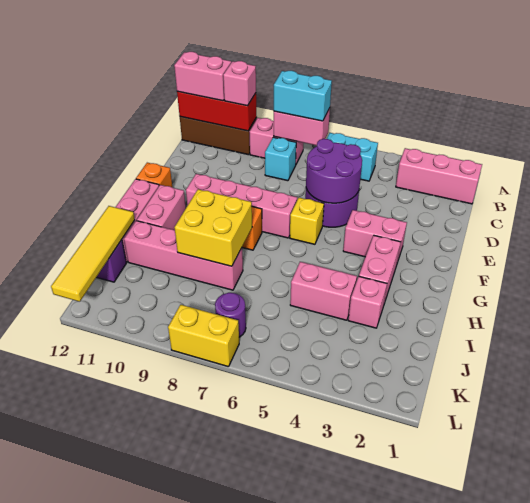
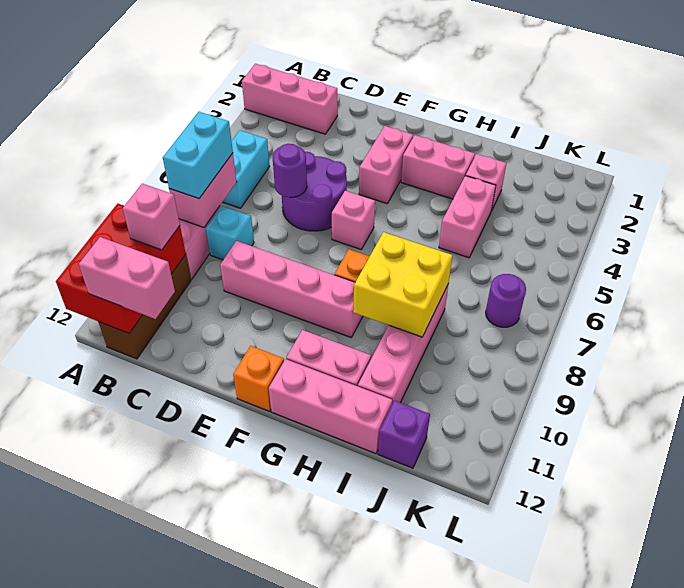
pink brick B1:B3 level 1 -> pink brick A2:C2 level 1
red brick B10:B12 level 2 -> red brick A10:B12 level 2
pink brick B11:B12 level 3 -> pink brick B12:C12 level 3
purple round brick D5:E6 level 2 -> purple round brick D6 level 2
yellow brick F6 level 1 -> pink brick F6 level 1
pink brick F7:F10 level 1 -> pink brick D9:G9 level 1
yellow tile I12:L12 level 2 -> none
yellow brick L7:L8 level 1 -> none

